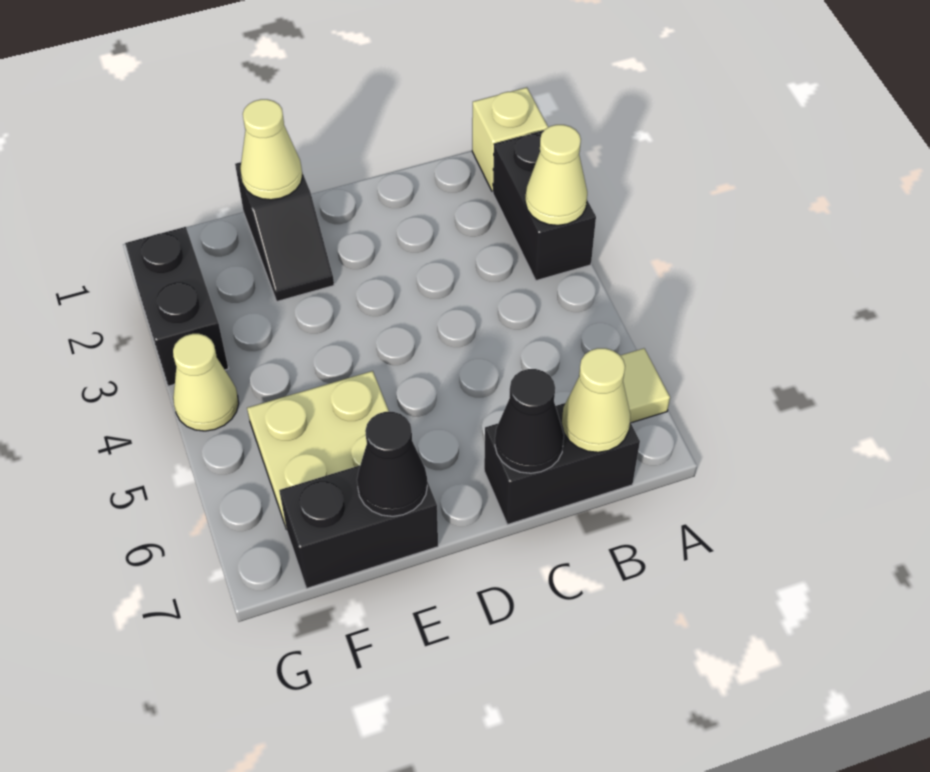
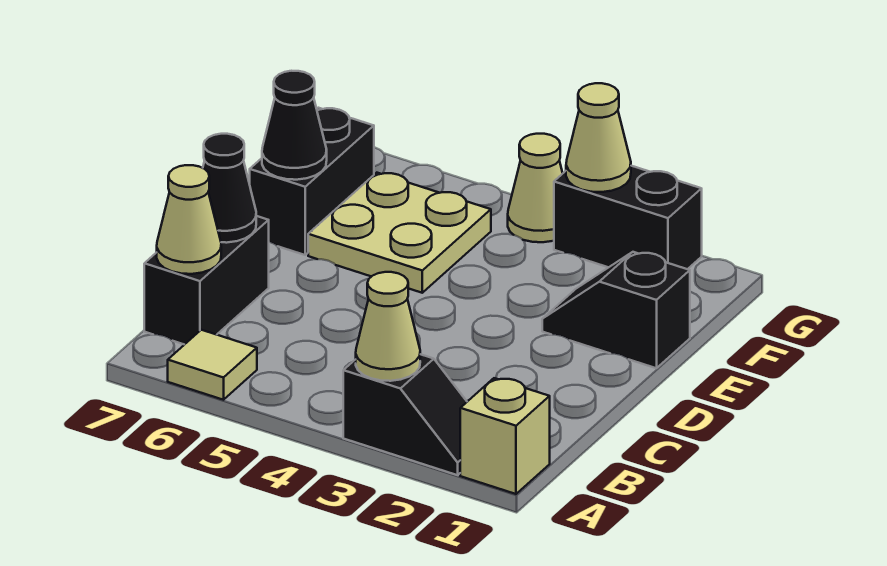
black brick A2:A3 level 1 -> black slope A2:A3 level 1 top 3
tan cone E1 level 2 -> tan cone G3 level 2

